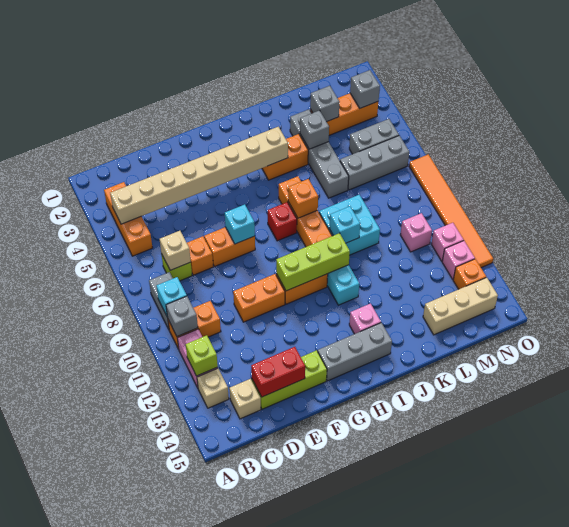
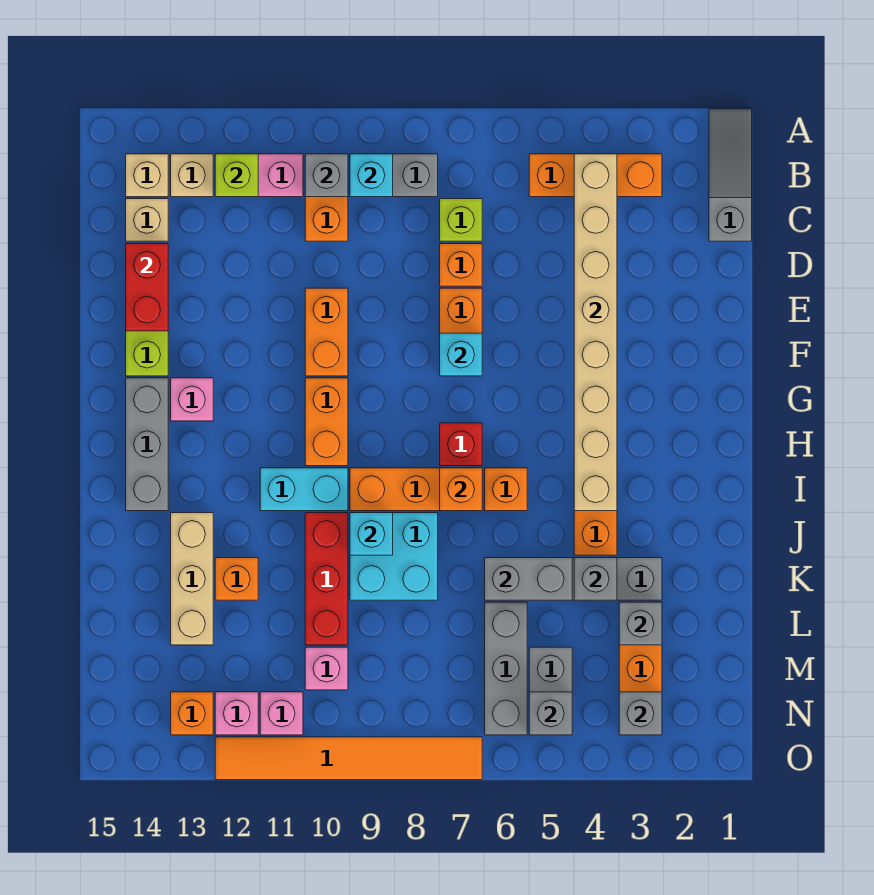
none -> grey slope A1:C1 level 1 top C
tan brick C7 level 2 -> tan brick B14 level 1
lime brick G10:I10 level 2 -> none
pink brick I13 level 1 -> pink brick G13 level 1
none -> red brick J10:L10 level 1
none -> grey brick K5:K6 level 2
none -> orange brick K12 level 1
tan brick L14:N14 level 1 -> tan brick J13:L13 level 1
none -> grey brick N5 level 2

